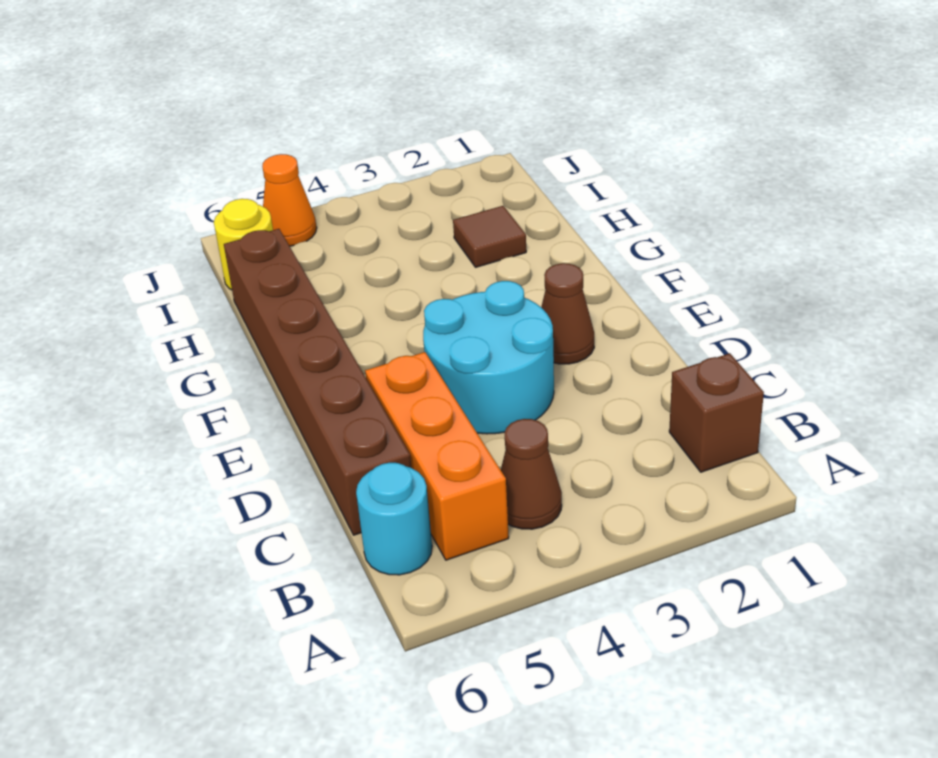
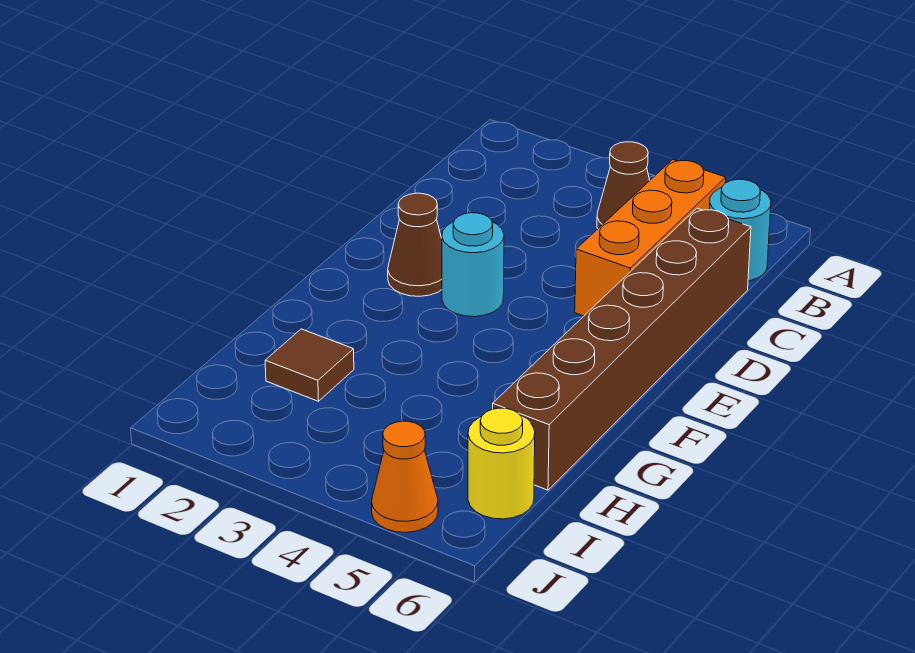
brown brick B1 level 1 -> none
cyan round brick D3:E4 level 1 -> cyan round brick E3 level 1

